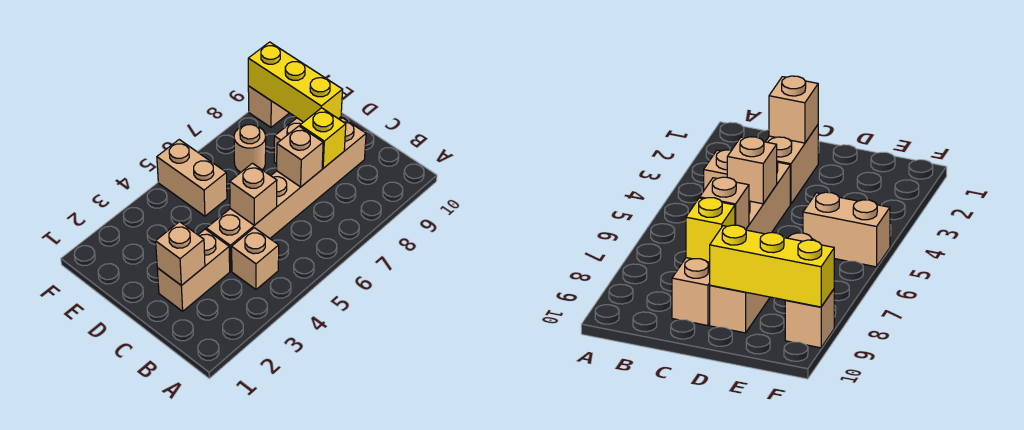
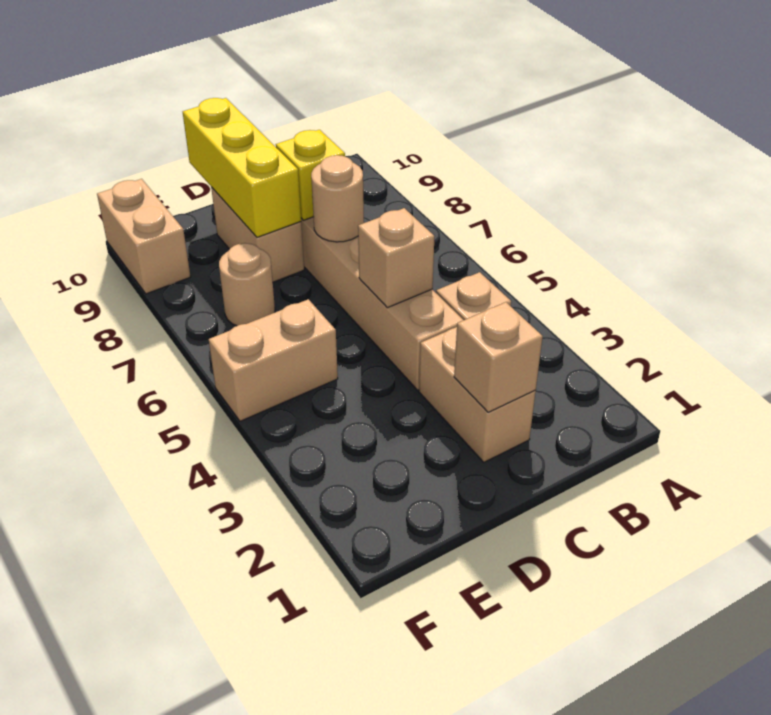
tan brick C7 level 2 -> tan round brick C7 level 2
yellow brick D9:F9 level 2 -> yellow brick D8:D10 level 2
tan brick F9 level 1 -> tan brick F9:F10 level 1

